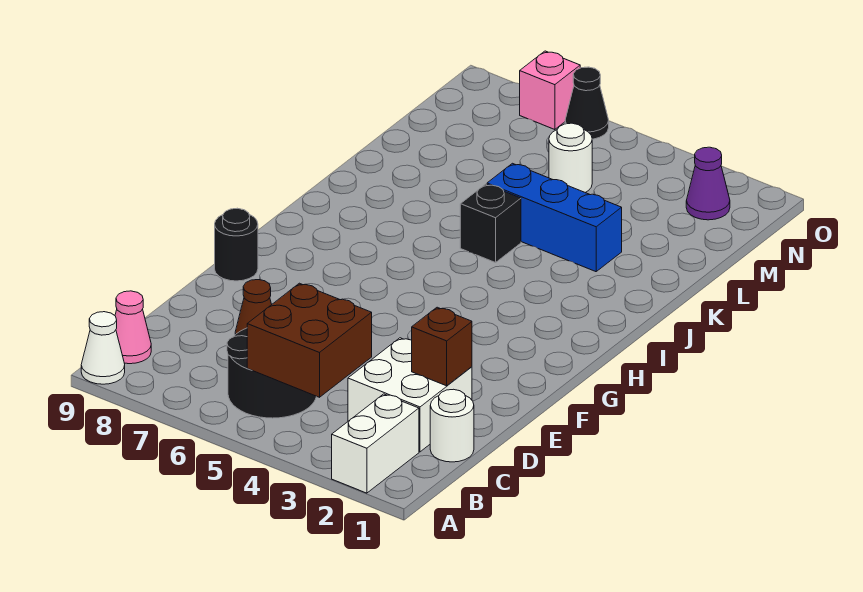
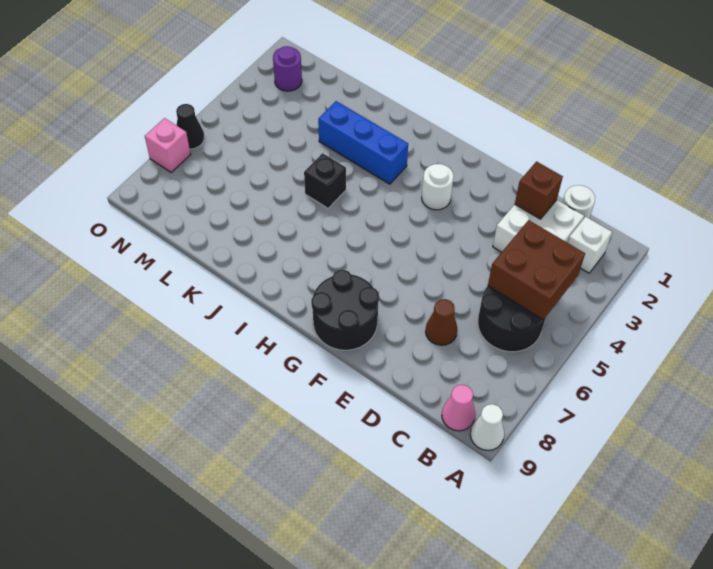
white brick A2:B2 level 1 -> white brick B2 level 1
black round brick F9 level 1 -> black round brick F8:G9 level 1
blue brick K3:K5 level 1 -> blue brick I3:K3 level 1
white round brick M5 level 1 -> white round brick G3 level 1
purple cone N2 level 1 -> purple round brick N2 level 1

